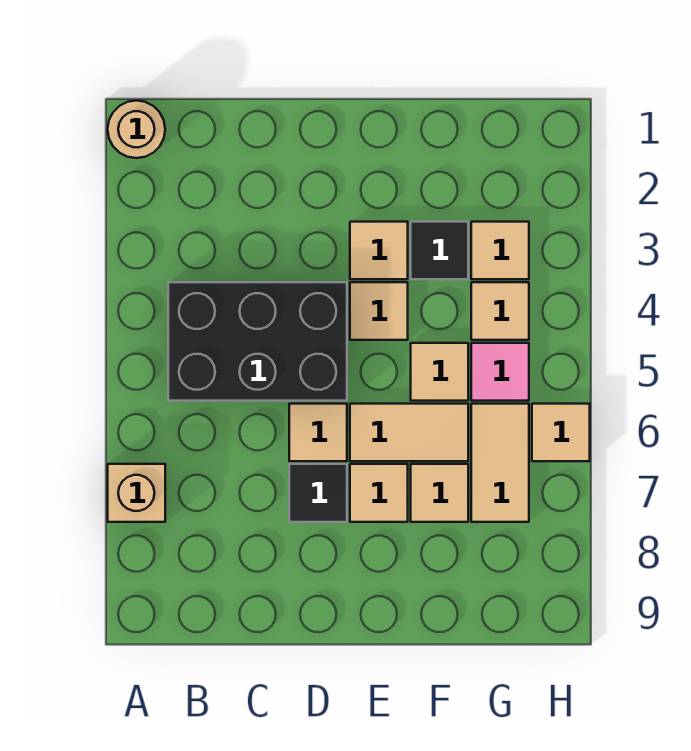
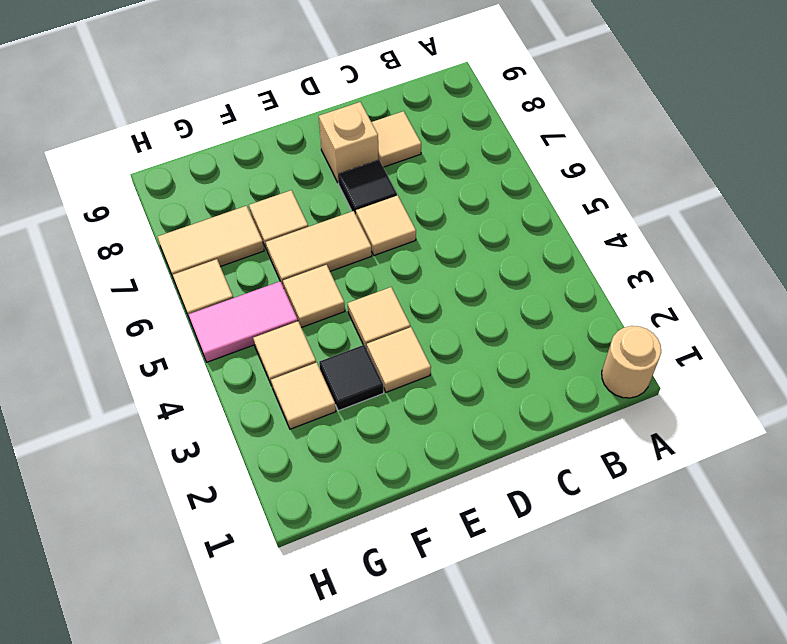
tan brick A7 level 1 -> tan brick D8 level 1
black brick B4:D5 level 1 -> none
tan tile E7 level 1 -> tan tile C8 level 1
pink tile G5 level 1 -> pink tile G5:H5 level 1
tan tile G6:G7 level 1 -> tan tile G7:H7 level 1

